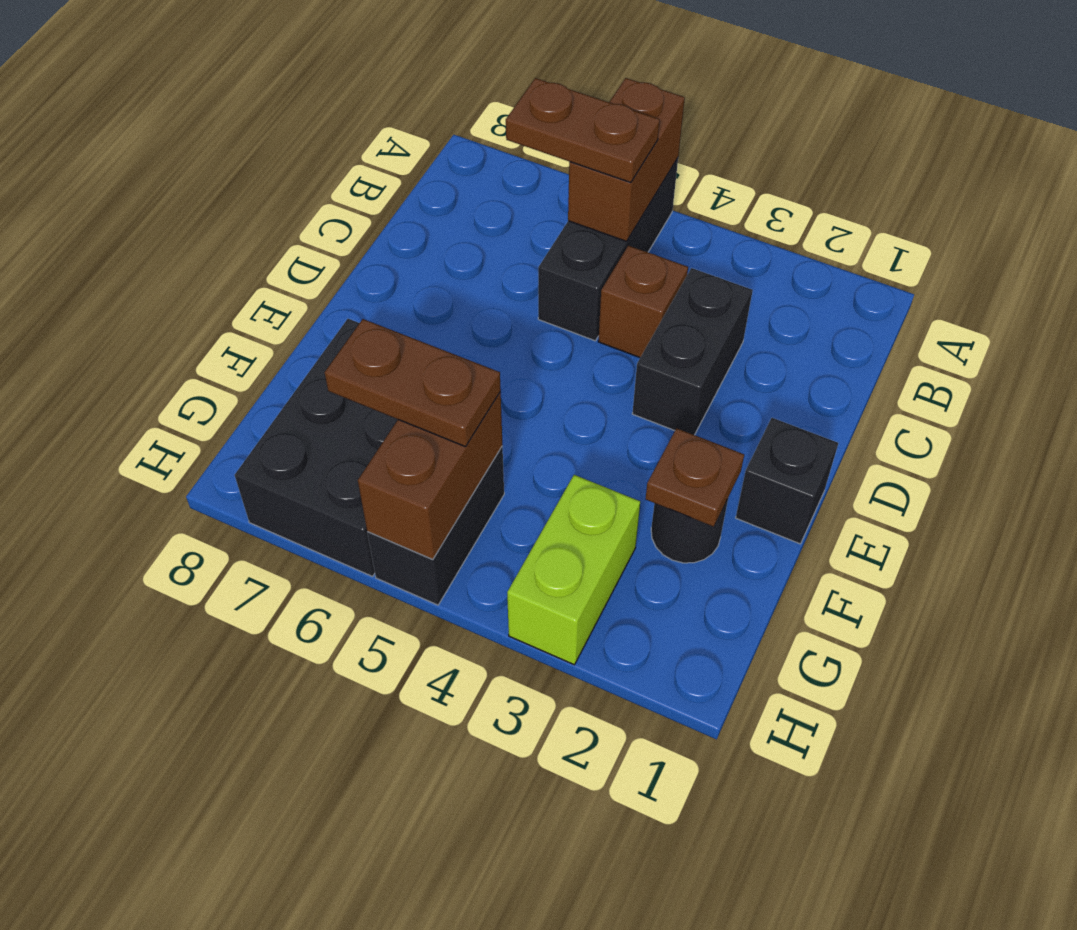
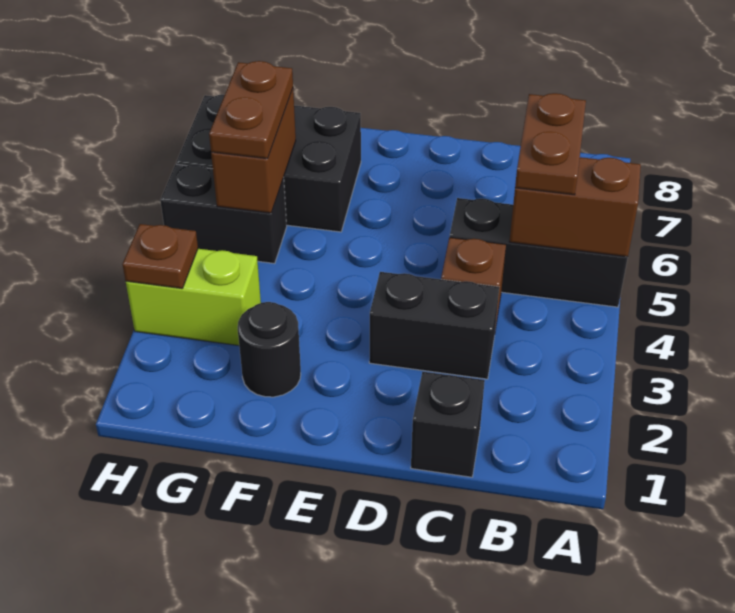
black brick E1 level 1 -> black brick C1 level 1
brown plate F2 level 2 -> brown plate H3 level 2
brown brick G5:H5 level 2 -> brown brick G5:G6 level 2

